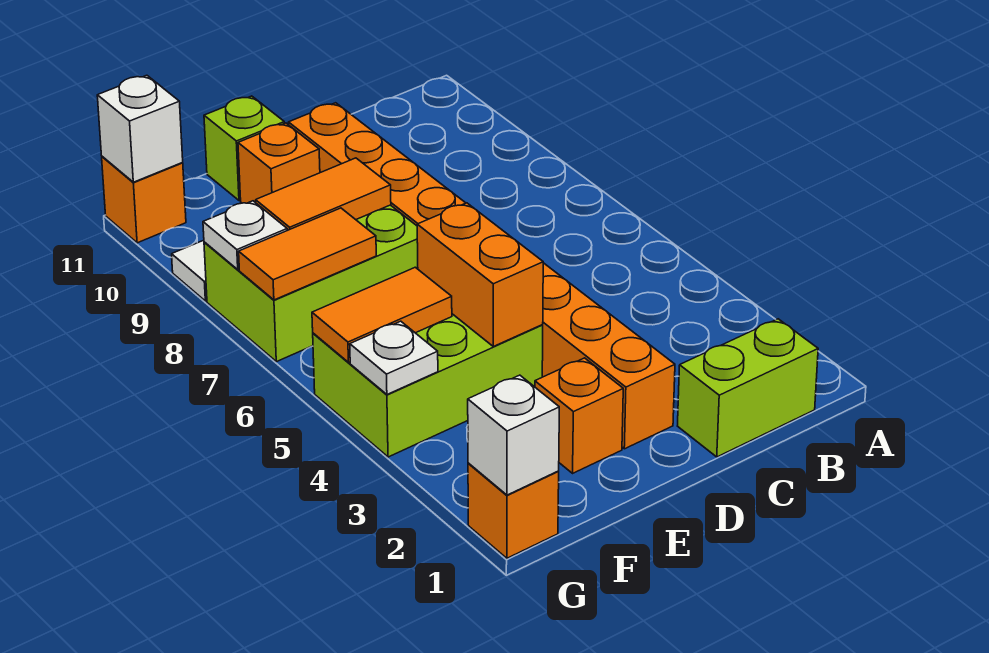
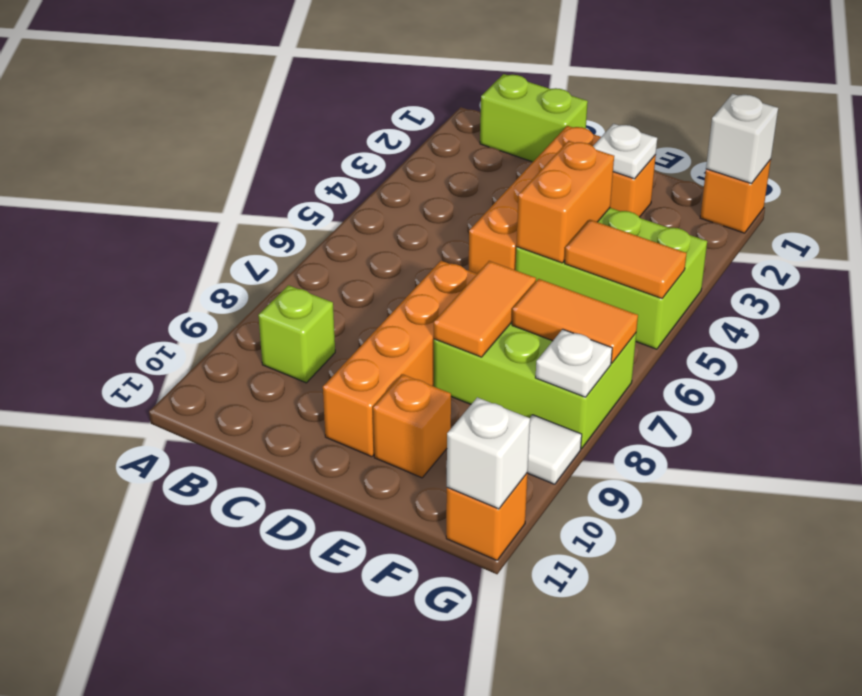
orange tile E8:F8 level 2 -> orange tile E7:E8 level 2
lime brick E11 level 1 -> lime brick B9 level 1
white plate G4 level 2 -> white plate E2 level 2

